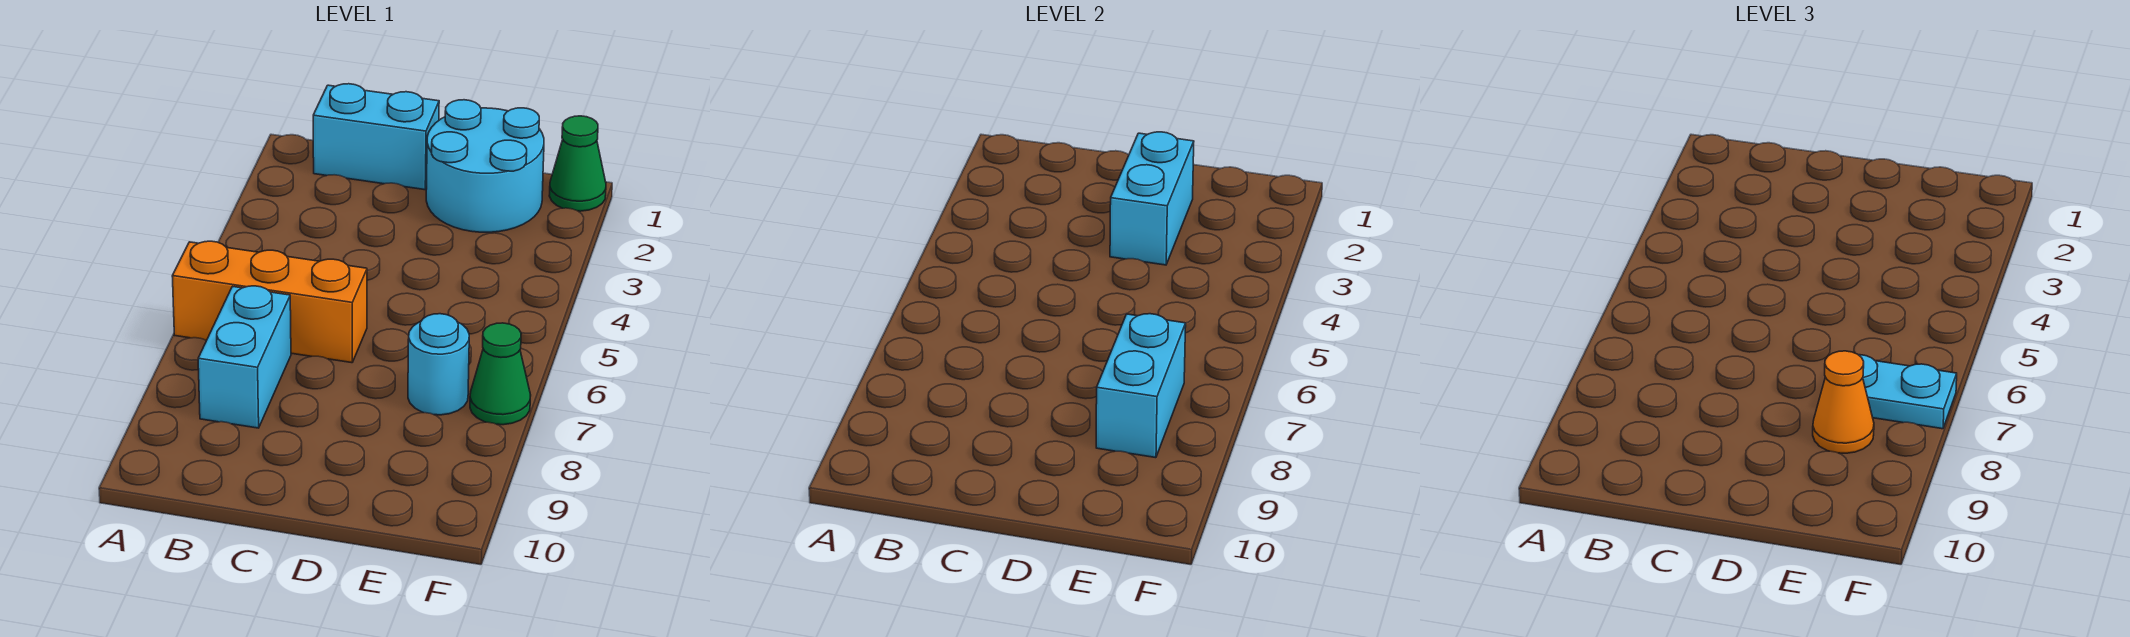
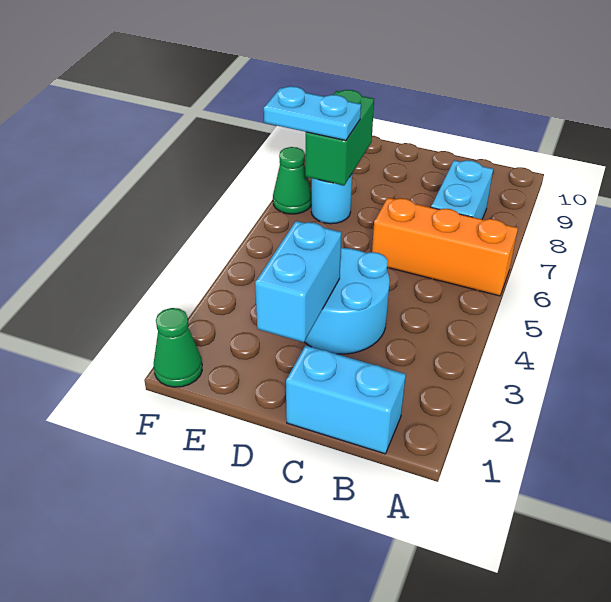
cyan round brick D1:E2 level 1 -> cyan round brick C3:D4 level 1
cyan brick E7:E8 level 2 -> green brick E7:E8 level 2
orange cone E8 level 3 -> none

